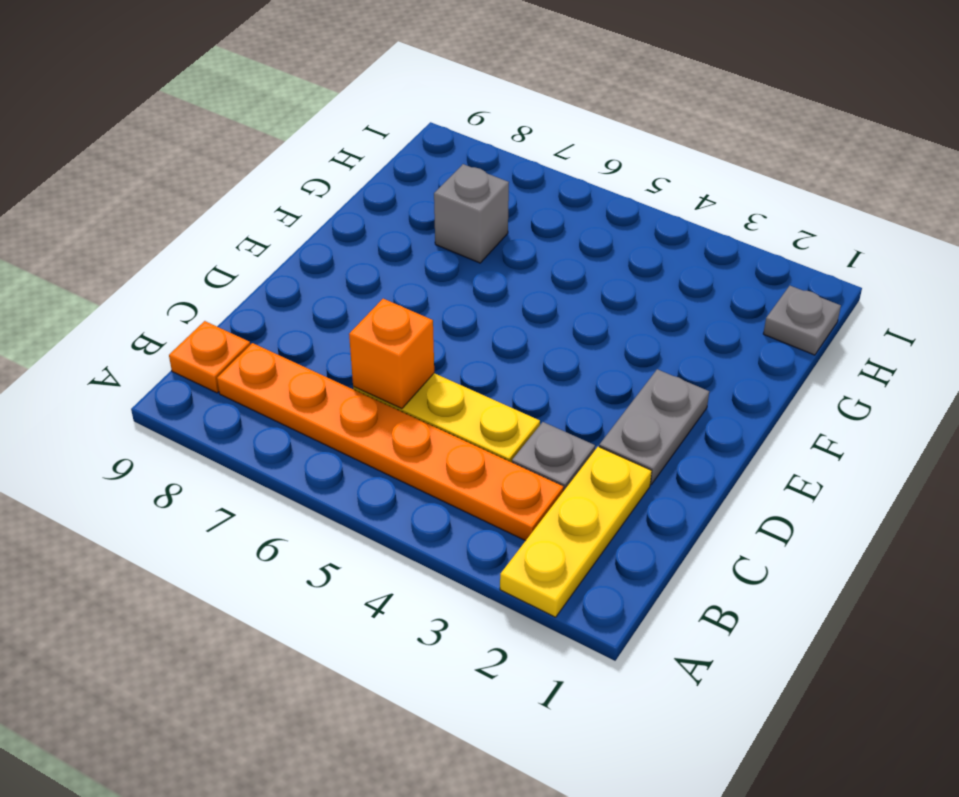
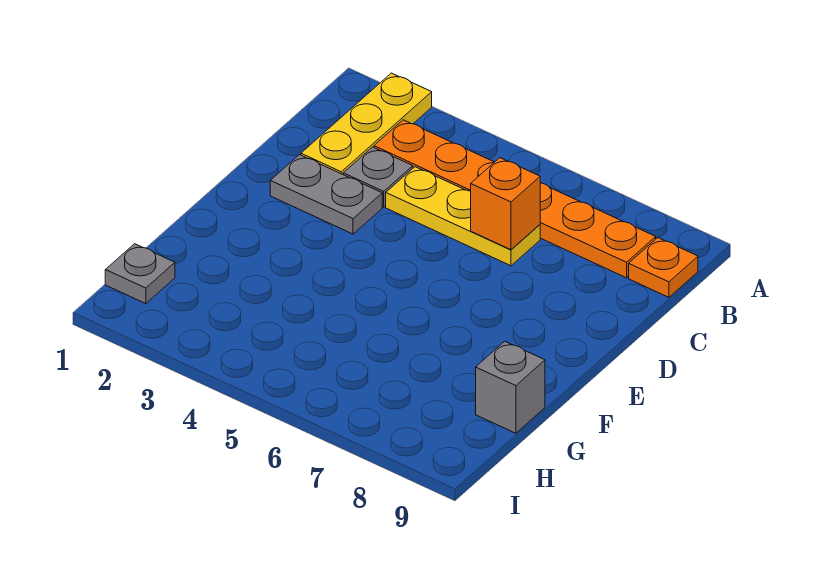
grey plate D2:E2 level 1 -> grey plate D2:D3 level 1
grey brick G7 level 1 -> grey brick G9 level 1

